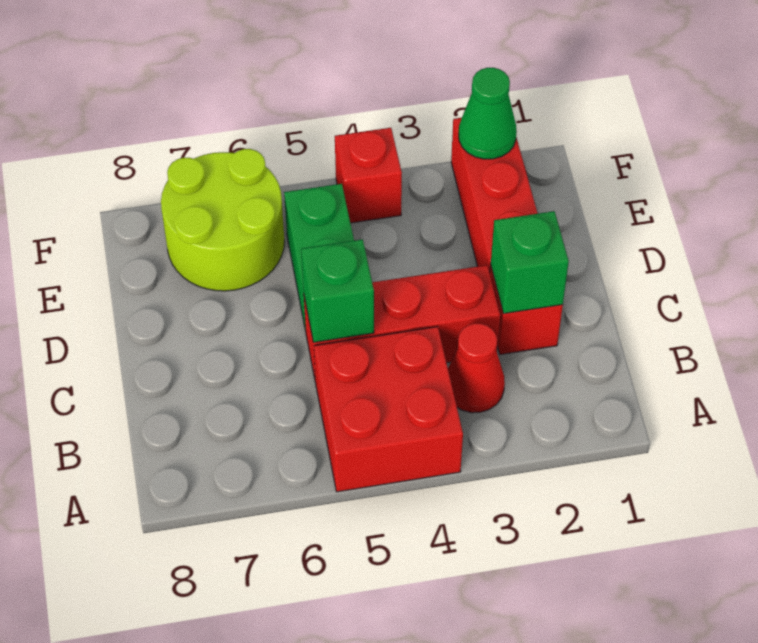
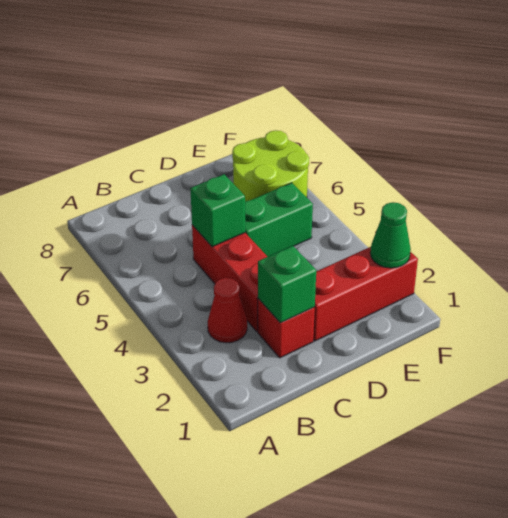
red brick A4:B5 level 1 -> none
red brick F4 level 1 -> none

